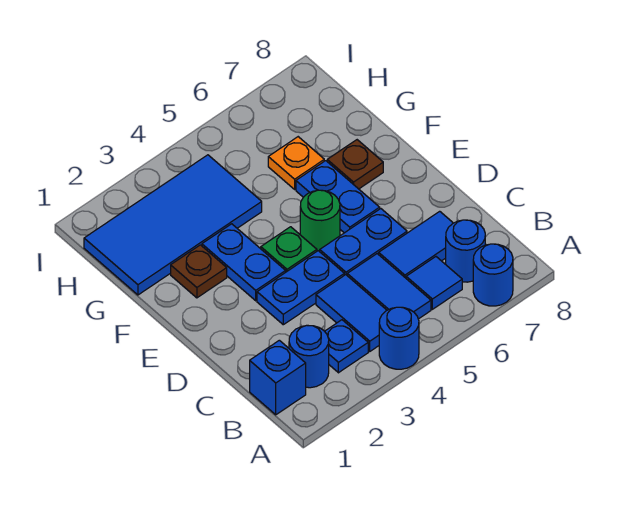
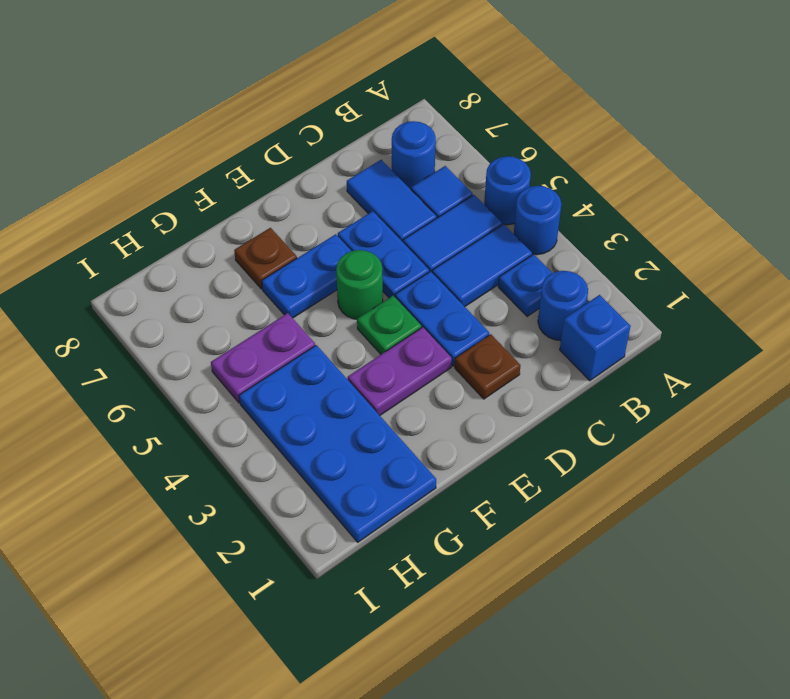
blue round brick A7 level 1 -> blue round brick A5 level 1
blue plate E3:F3 level 1 -> purple plate E3:F3 level 1
brown plate F2 level 1 -> brown plate D2 level 1
blue tile G1:H4 level 1 -> blue plate G1:H4 level 1
none -> purple plate G5:H5 level 1
orange plate G6 level 1 -> none

